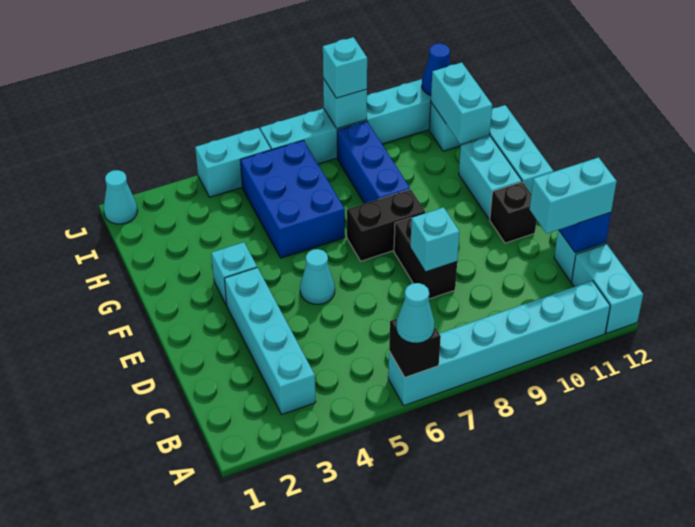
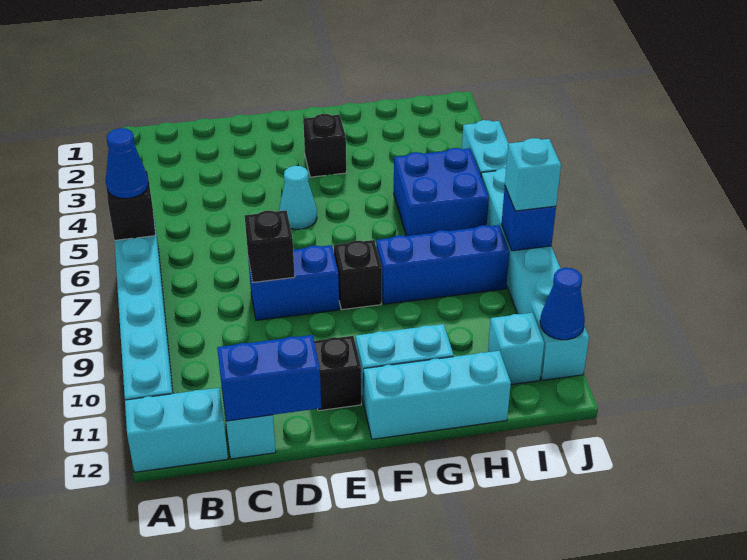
cyan cone A6 level 3 -> blue cone A6 level 3
cyan brick B3:E3 level 1 -> none
cyan brick C11:C12 level 3 -> none
black brick D8:E8 level 1 -> blue brick D8:E8 level 1
cyan brick D8 level 2 -> black brick D8 level 2
cyan brick F3 level 1 -> black brick F3 level 1
black brick F7:F8 level 1 -> black brick F8 level 1
blue brick G5:I6 level 1 -> blue brick H5:I6 level 1
cyan brick H11:I11 level 2 -> none
cyan cone J1 level 1 -> none
cyan brick J8 level 2 -> blue brick J8 level 2

